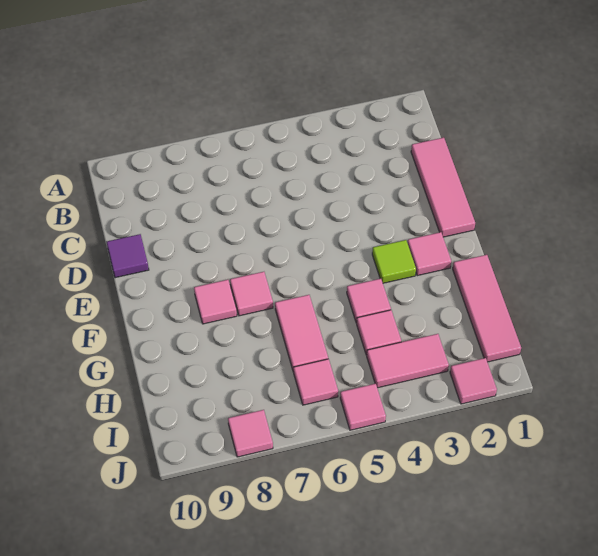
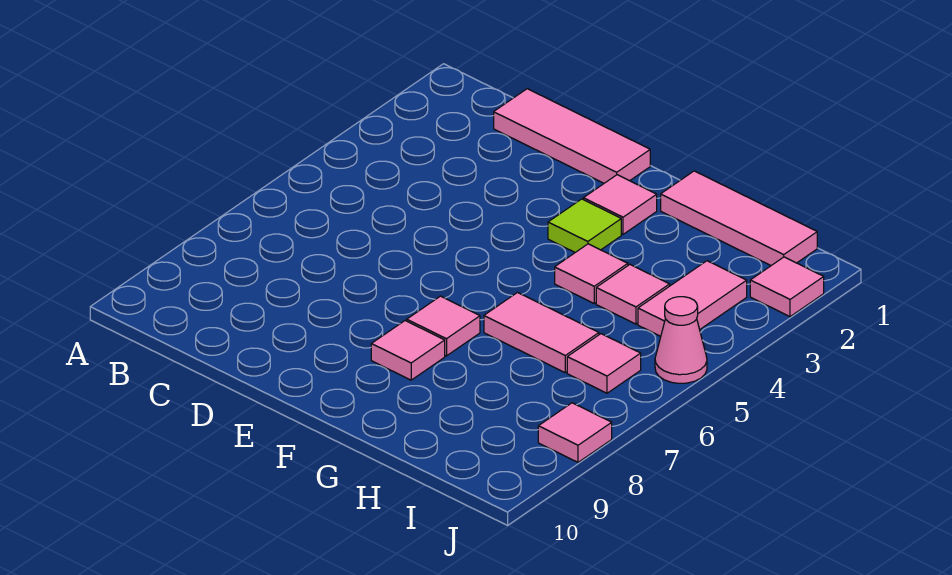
purple tile D10 level 1 -> none
pink tile J5 level 1 -> pink cone J5 level 1

